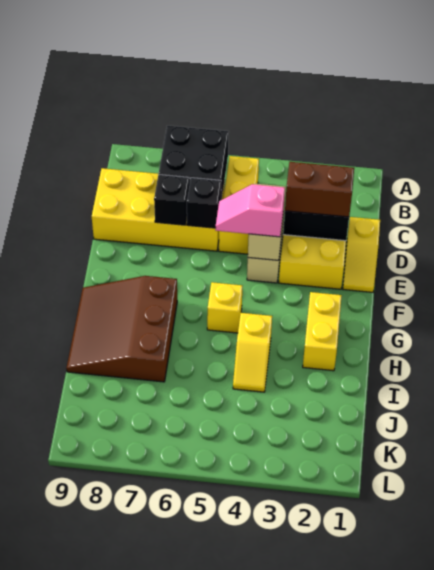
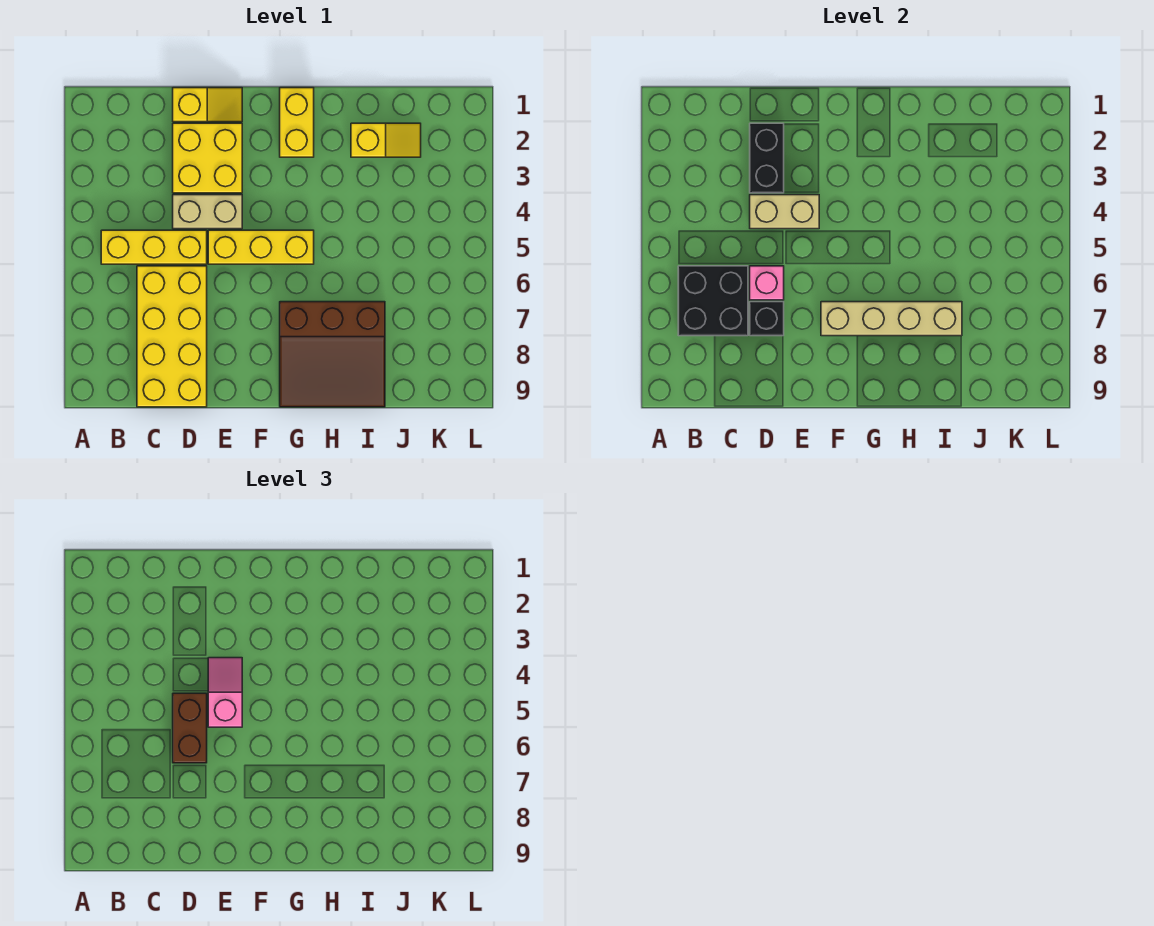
brown brick D2:D3 level 3 -> brown brick D5:D6 level 3
black brick D6 level 2 -> pink brick D6 level 2
pink slope E4:E5 level 3 top 4 -> pink slope E4:E5 level 3 top 5
none -> tan brick F7:I7 level 2
yellow brick G2:H2 level 1 -> yellow brick G1:G2 level 1
yellow brick G5 level 1 -> yellow brick E5:G5 level 1
yellow slope H4:I4 level 1 top H -> yellow slope I2:J2 level 1 top I

